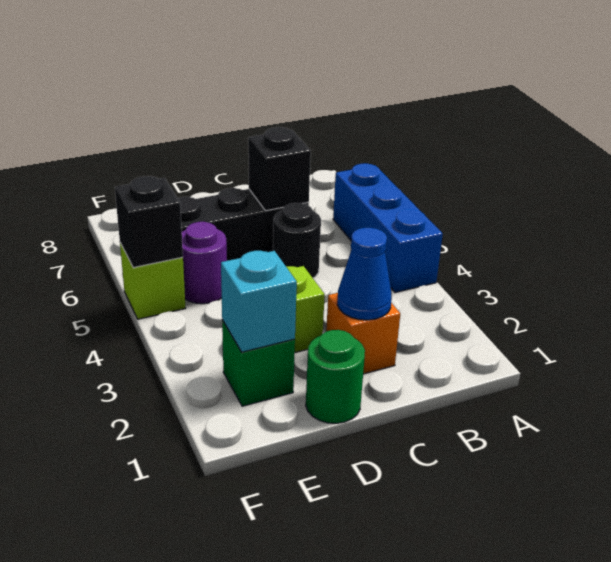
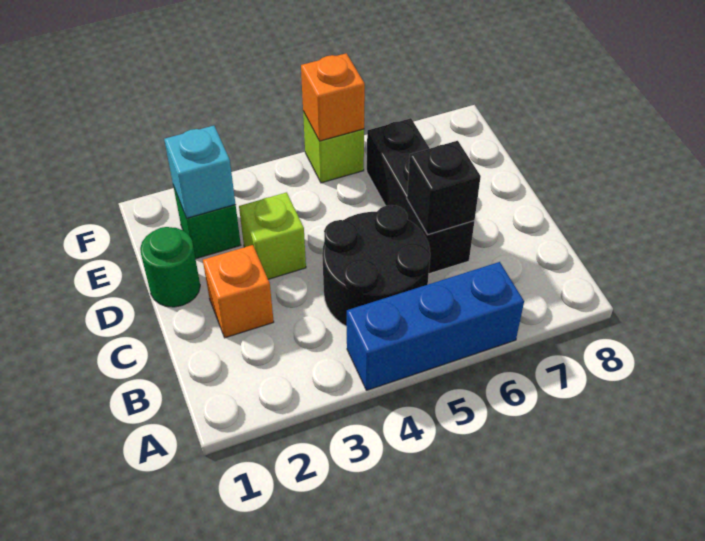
blue cone C2 level 2 -> none
black round brick C5 level 1 -> black round brick B4:C5 level 1
purple round brick E5 level 1 -> none
black brick F5 level 2 -> orange brick F5 level 2

